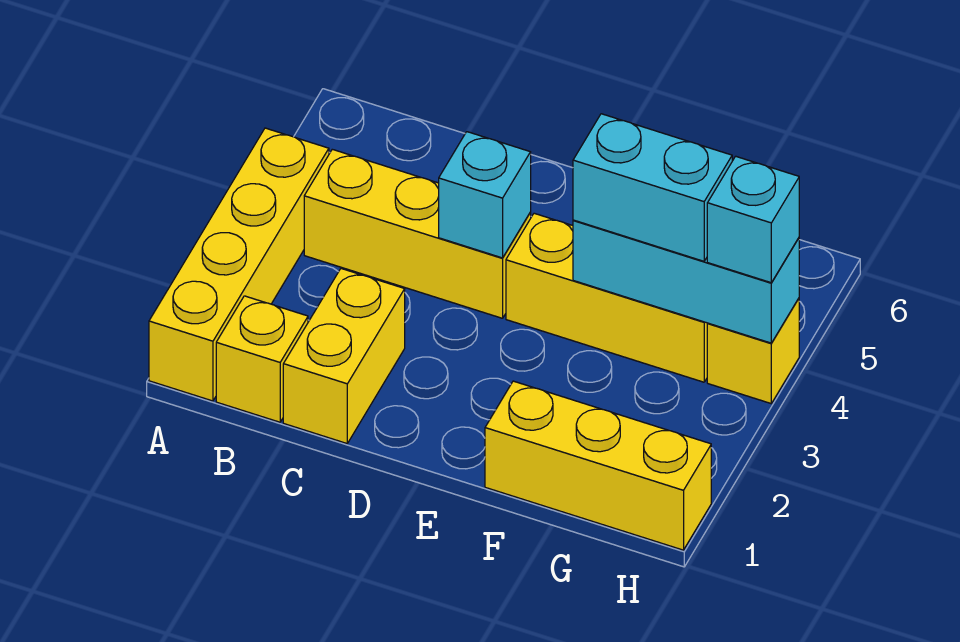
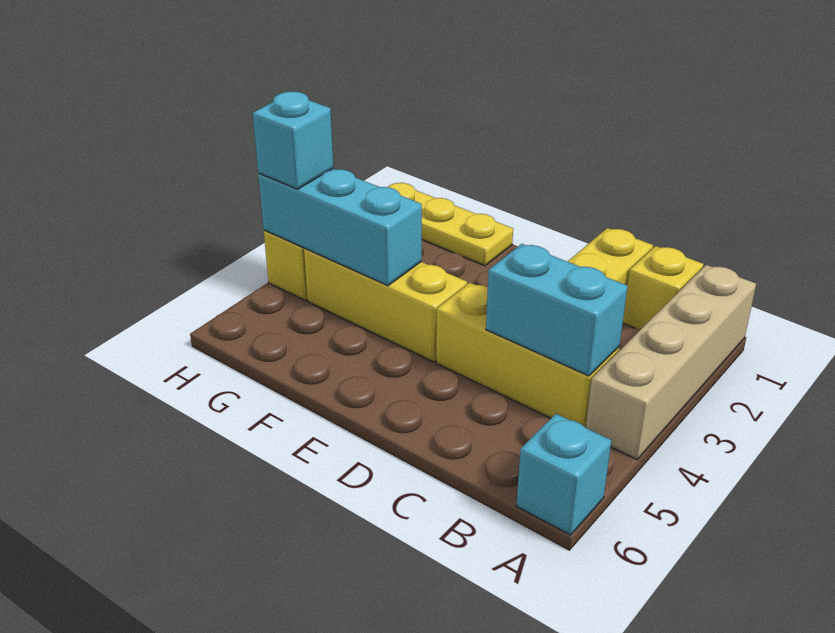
yellow brick A1:A4 level 1 -> tan brick A1:A4 level 1
cyan brick D4 level 2 -> cyan brick A6 level 1
yellow brick F1:H1 level 1 -> yellow plate F1:H1 level 1
cyan brick F4:G4 level 3 -> cyan brick B4:C4 level 2

